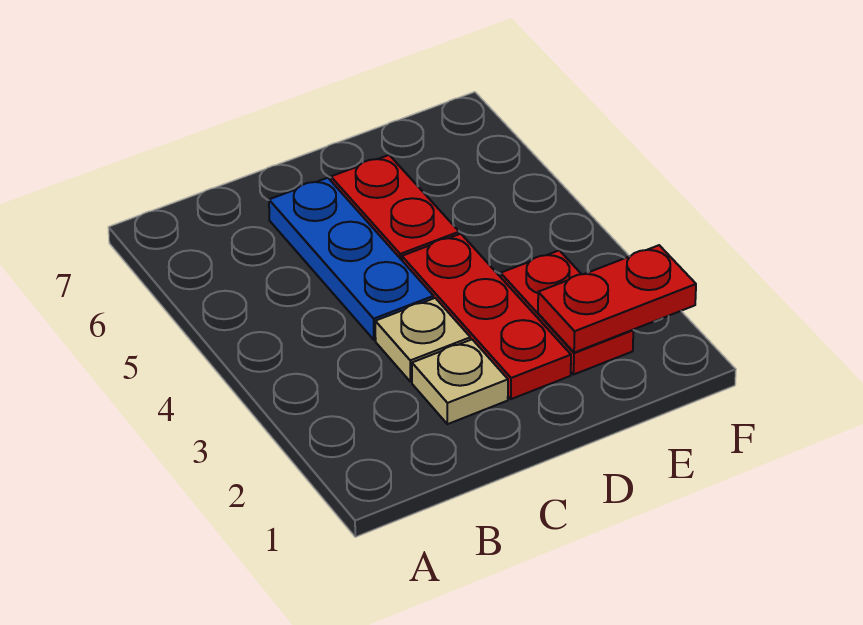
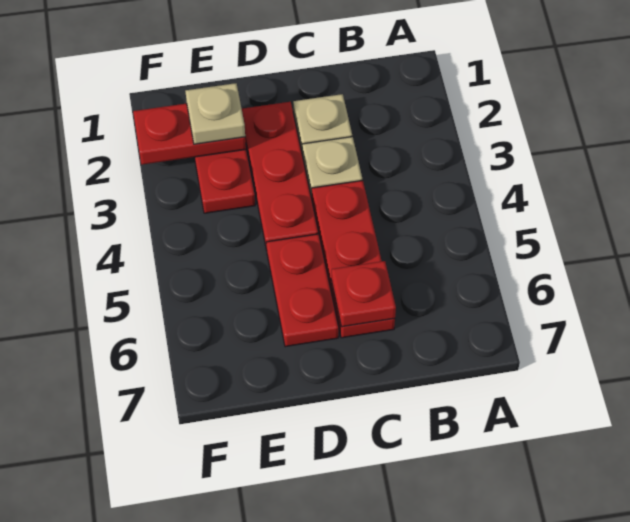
blue plate C4:C6 level 1 -> red plate C4:C6 level 1
none -> red plate C6 level 2
none -> tan plate E2 level 3

